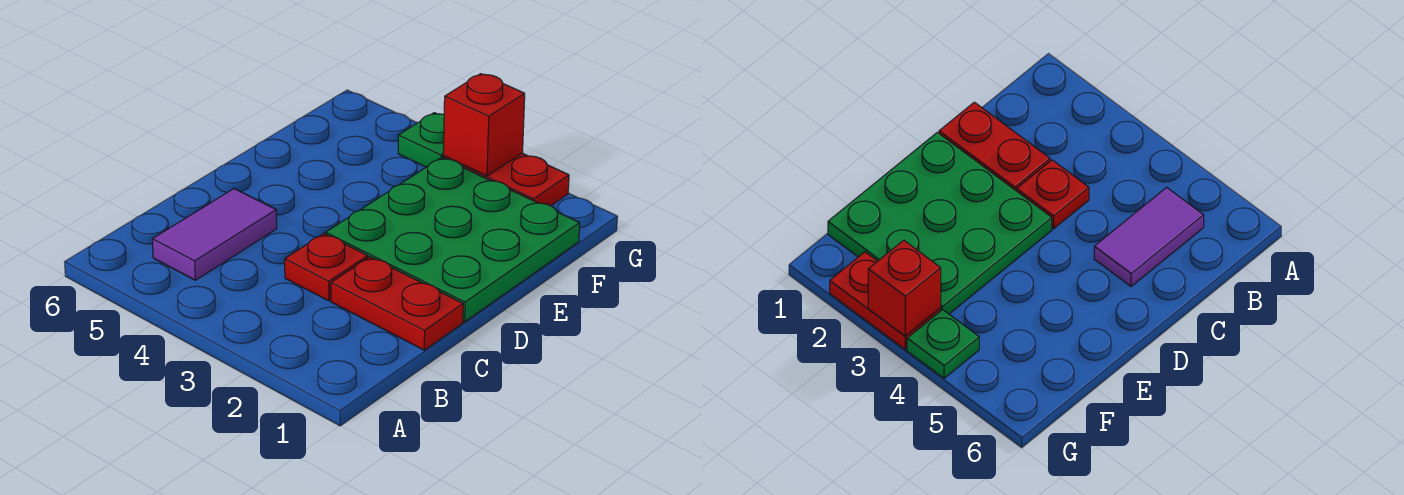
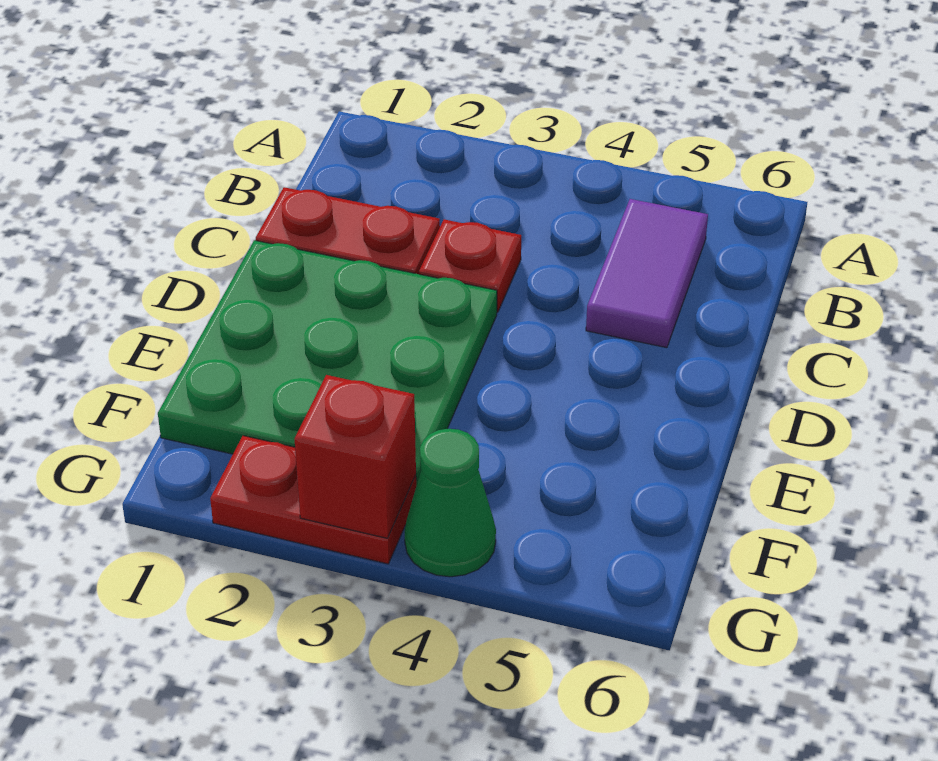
green plate G4 level 1 -> green cone G4 level 1

